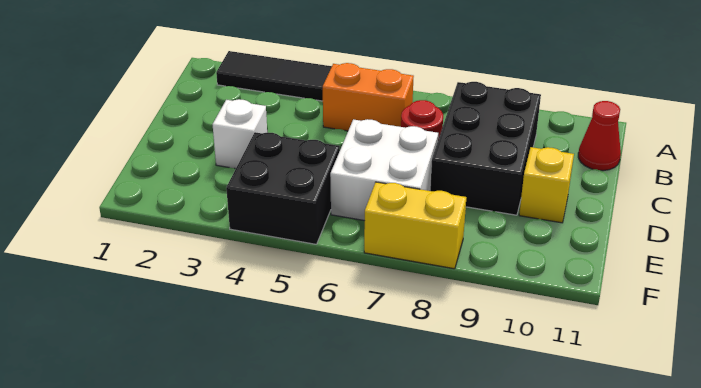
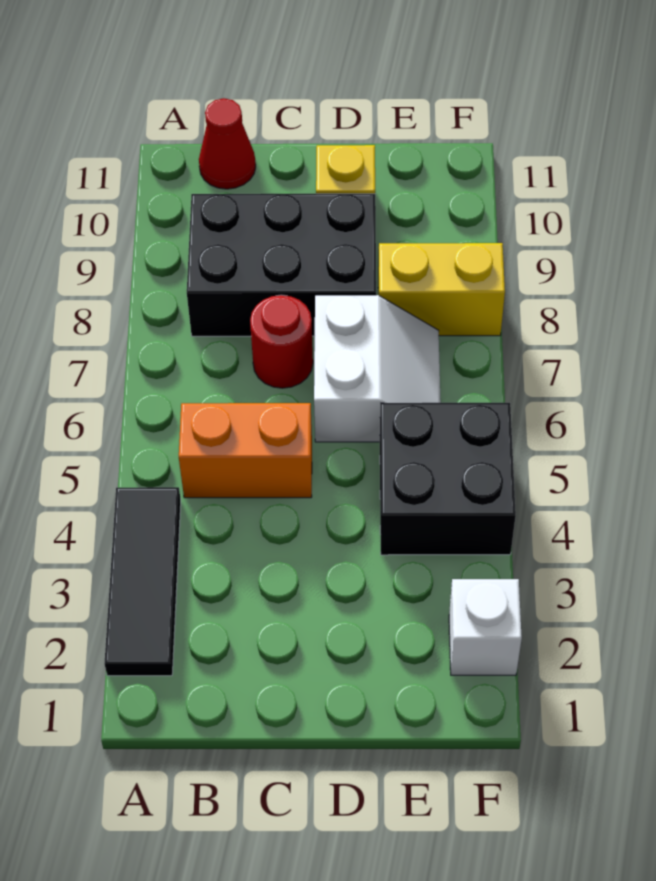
orange brick B5:B6 level 1 -> orange brick B5:C5 level 1
white brick D3 level 1 -> white brick F2 level 1
white brick D6:E7 level 1 -> white slope D6:E7 level 1 top D
yellow brick F7:F8 level 1 -> yellow brick E8:F8 level 1

